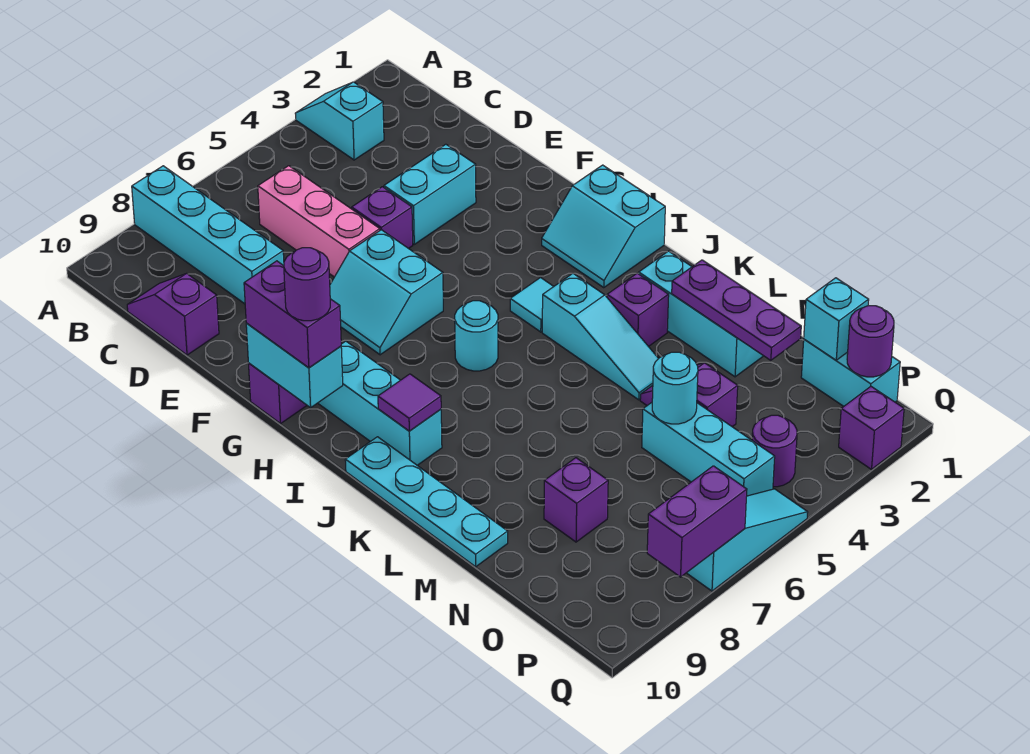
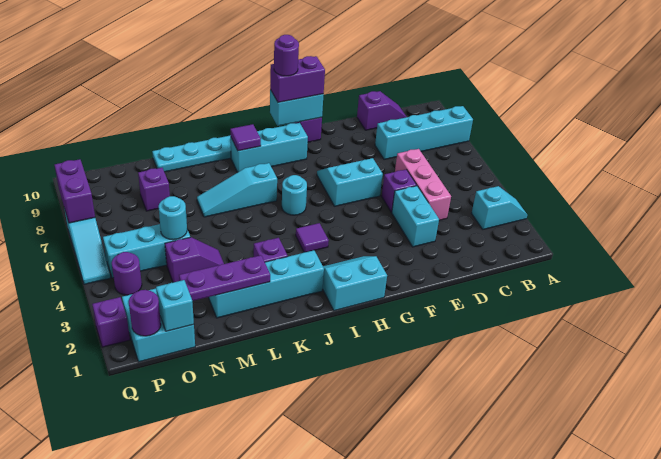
pink brick C6:E6 level 1 -> pink brick D4:D6 level 1
cyan tile I4 level 1 -> purple tile I4 level 1
cyan slope J4:L4 level 1 top J -> cyan slope J7:L7 level 1 top J
cyan brick K2:M2 level 1 -> cyan brick J2:M2 level 1
cyan brick O1:P1 level 1 -> cyan brick O1:P2 level 1

